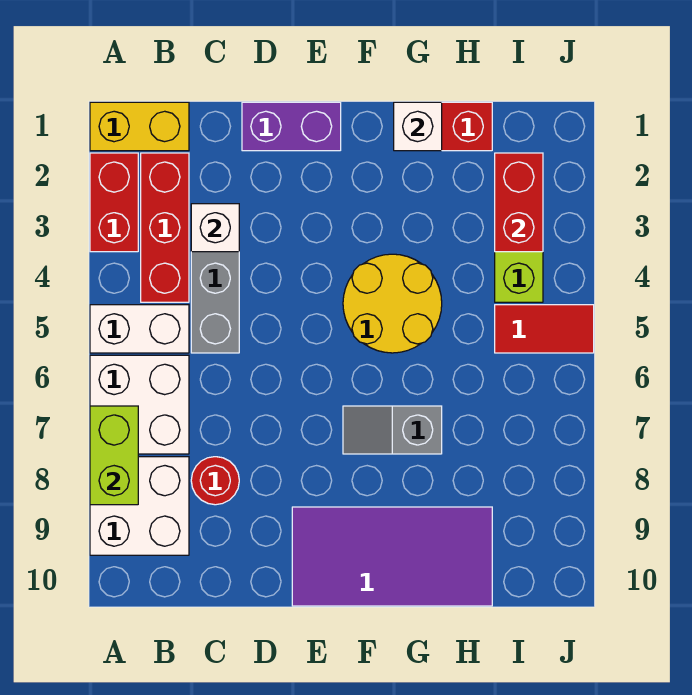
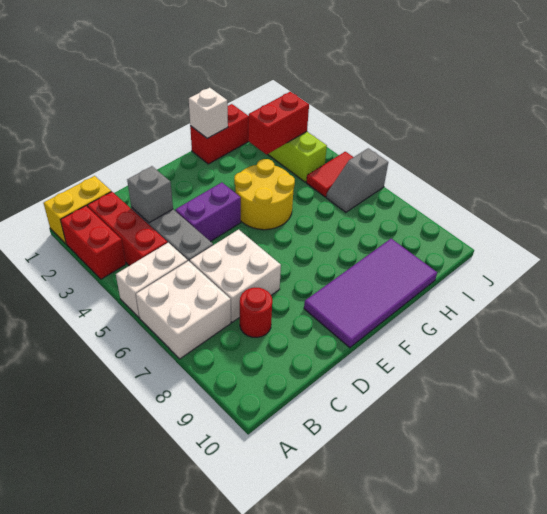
lime brick A7:A8 level 2 -> none
white brick A8:B9 level 1 -> white brick C6:D7 level 1
white brick C3 level 2 -> grey brick C3 level 2
purple brick D1:E1 level 1 -> purple brick D4:E4 level 1
grey slope F7:G7 level 1 top G -> grey slope I6:J6 level 1 top J
red brick I2:I3 level 2 -> red brick H3:I3 level 2

